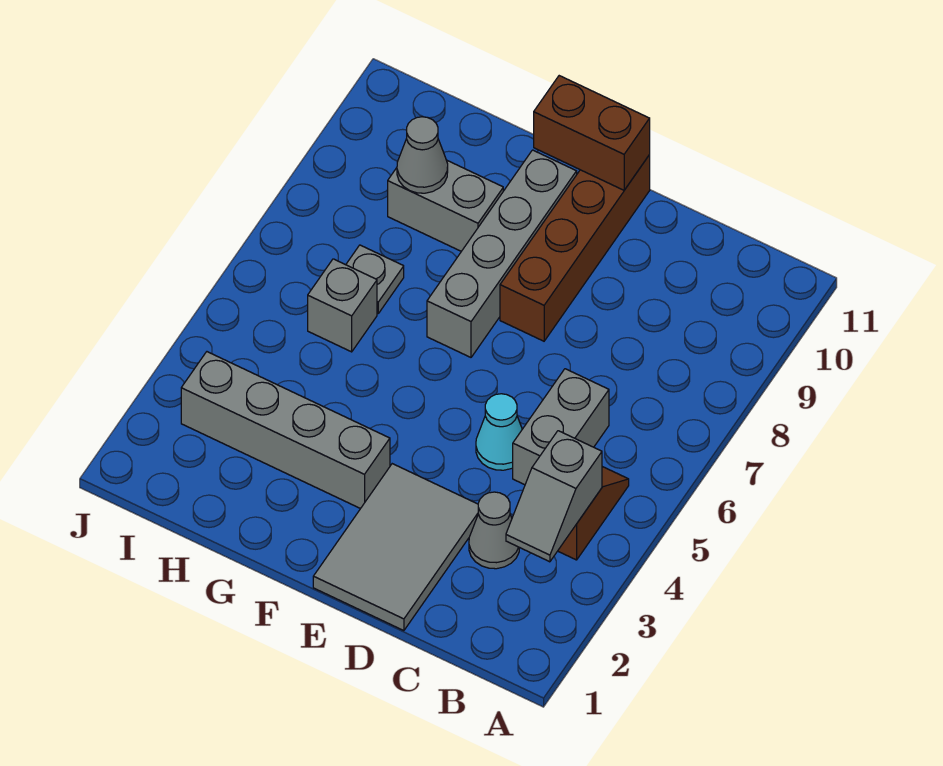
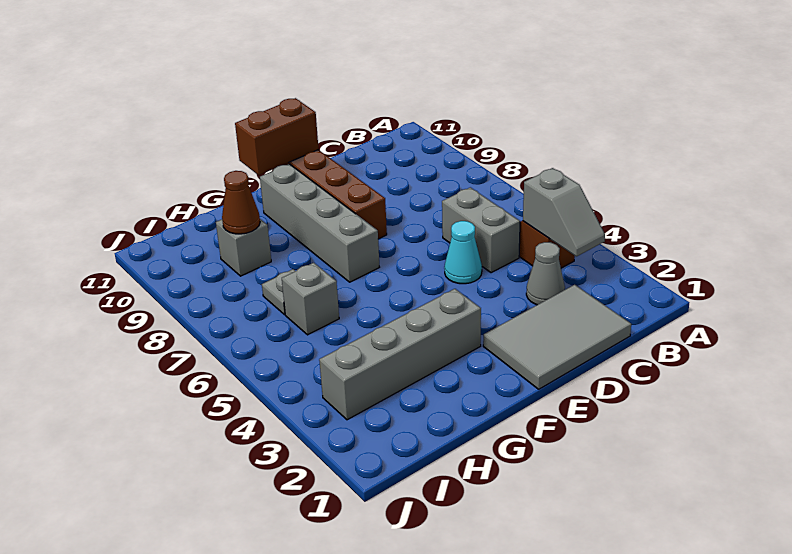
grey tile D1:E3 level 1 -> grey tile C1:E2 level 1
grey brick G9:H9 level 1 -> grey brick H9 level 1
grey cone H9 level 2 -> brown cone H9 level 2

